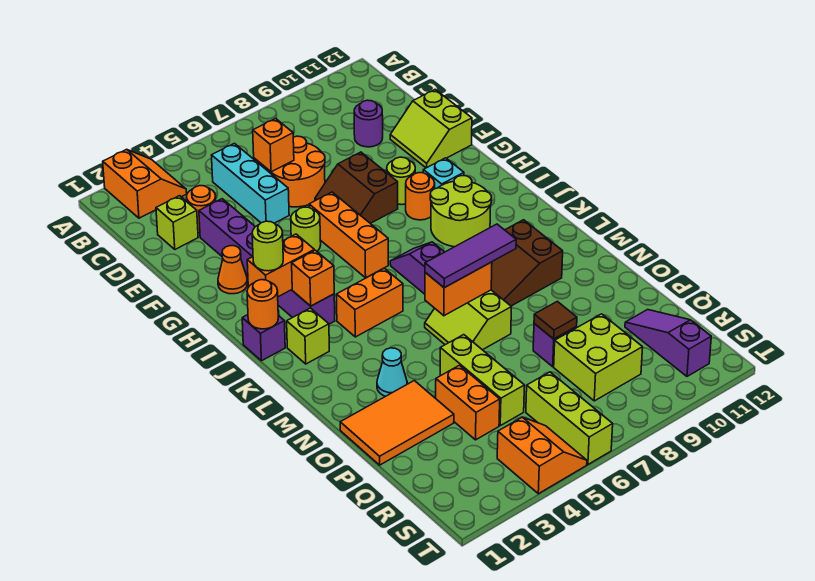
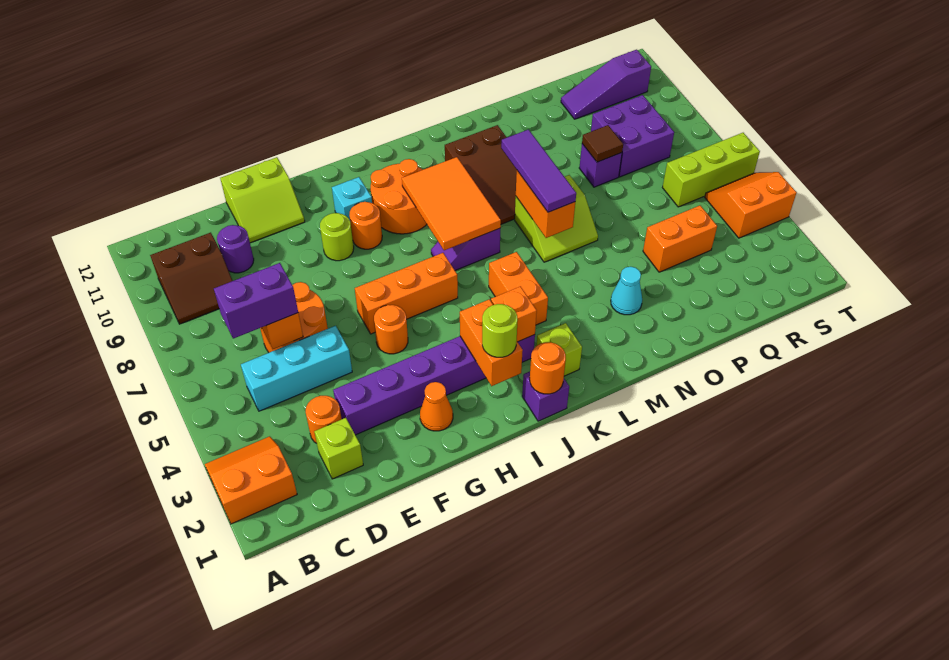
none -> purple brick C6:D6 level 3
brown slope F7:G8 level 1 top 8 -> brown slope B9:C10 level 1 top 10
lime round brick G5 level 1 -> orange round brick G5 level 1
lime round brick I9:J10 level 1 -> orange round brick I9:J10 level 1
orange tile O1:P3 level 1 -> orange tile J7:K9 level 2
lime brick O5:Q5 level 1 -> none
lime brick Q8:R9 level 1 -> purple brick Q8:R9 level 1

